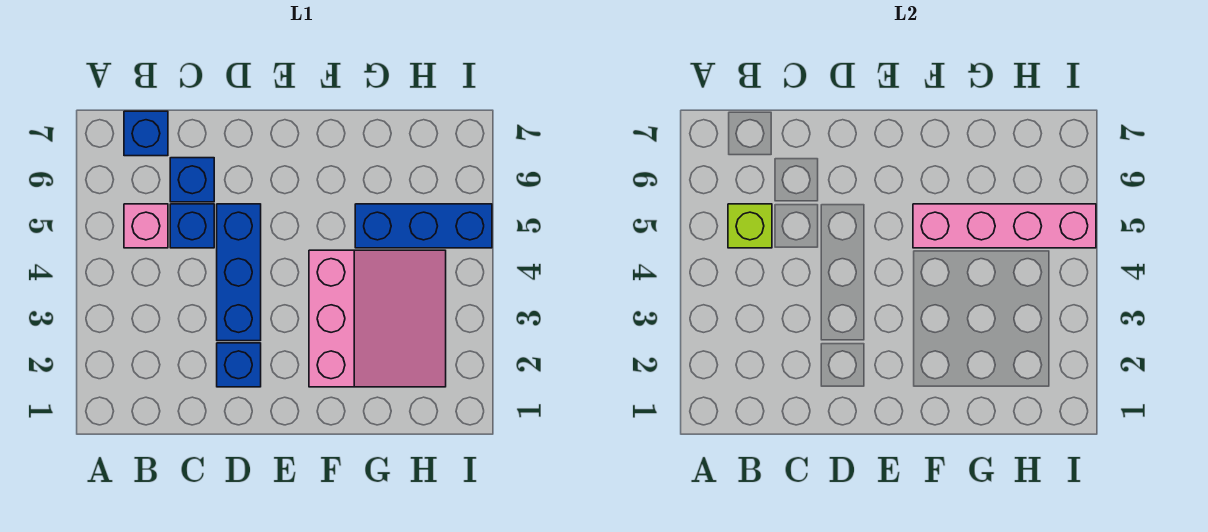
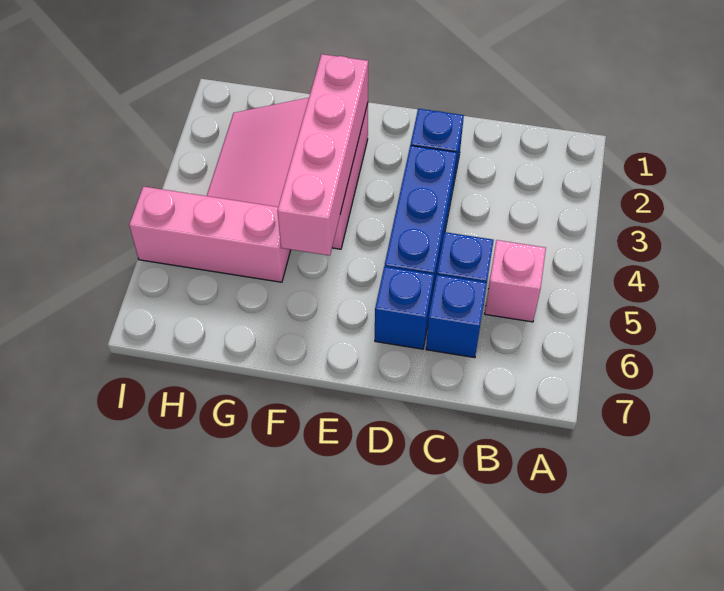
lime brick B5 level 2 -> none
blue brick B7 level 1 -> blue brick D6 level 1
pink brick F5:I5 level 2 -> pink brick F2:F5 level 2
blue brick G5:I5 level 1 -> pink brick G5:I5 level 1

